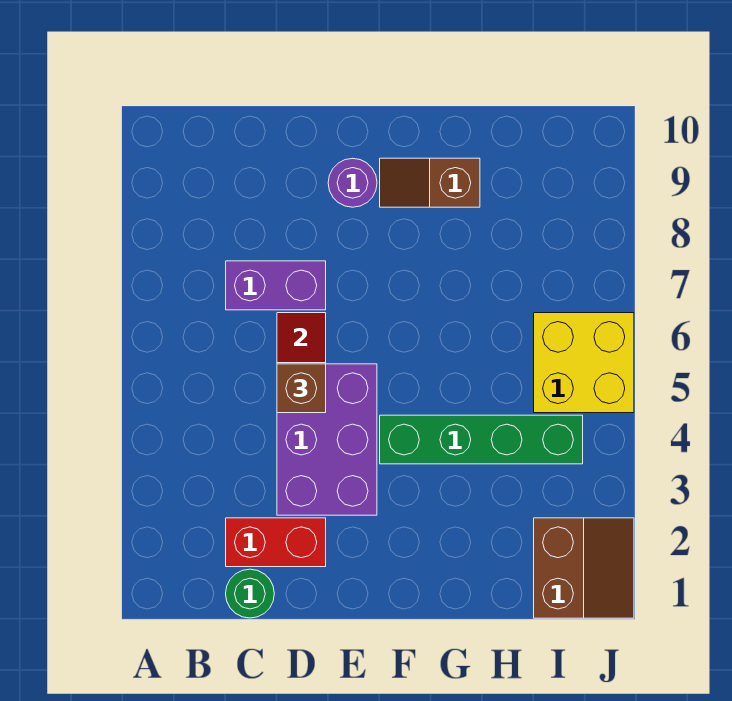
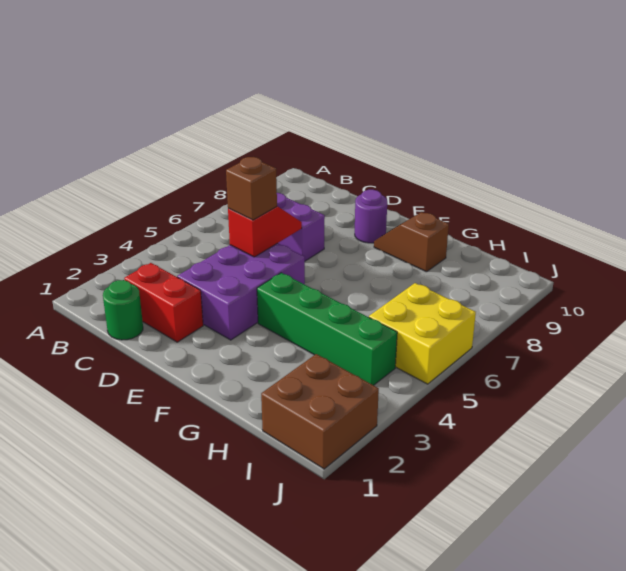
brown slope I1:J2 level 1 top I -> brown brick I1:J2 level 1

